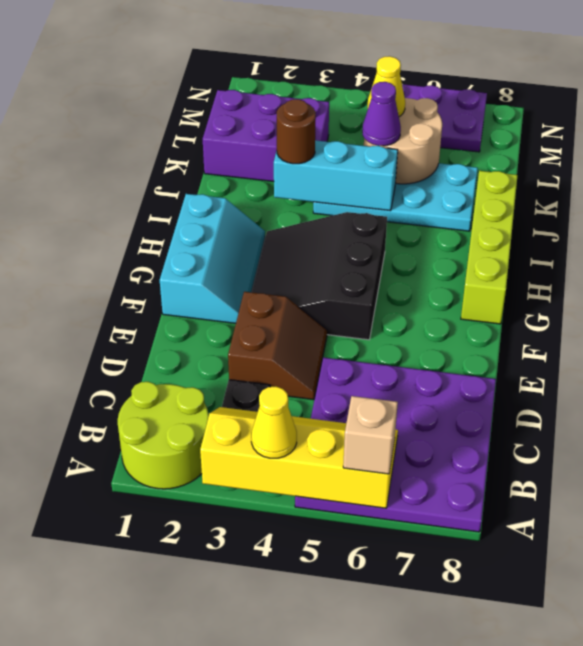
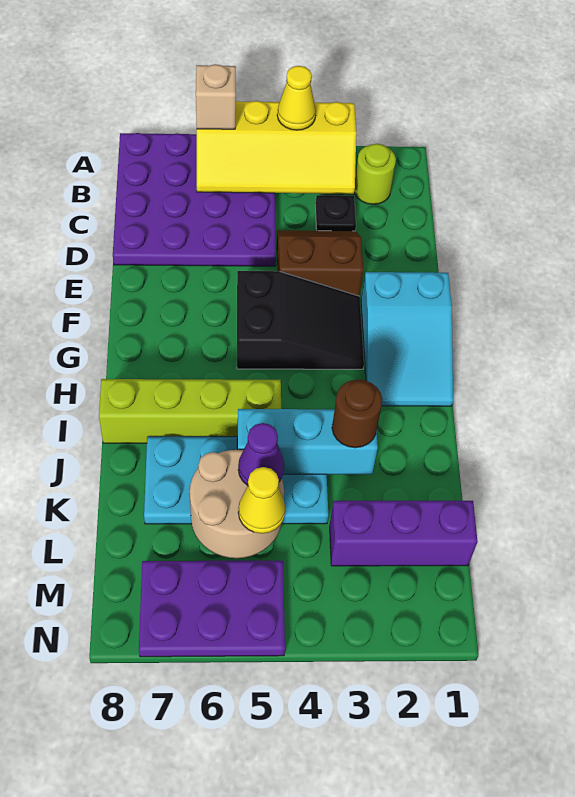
lime round brick A1:B2 level 1 -> lime round brick B2 level 1
brown slope D3:E4 level 1 top 3 -> brown slope D3:E4 level 1 top E
cyan slope F1:H2 level 1 top 1 -> cyan slope F1:H2 level 1 top F
black slope F3:H5 level 1 top 5 -> black slope F3:G5 level 1 top 5
lime brick G8:J8 level 1 -> lime brick I5:I8 level 1
purple brick K1:L3 level 1 -> purple brick L1:L3 level 1

